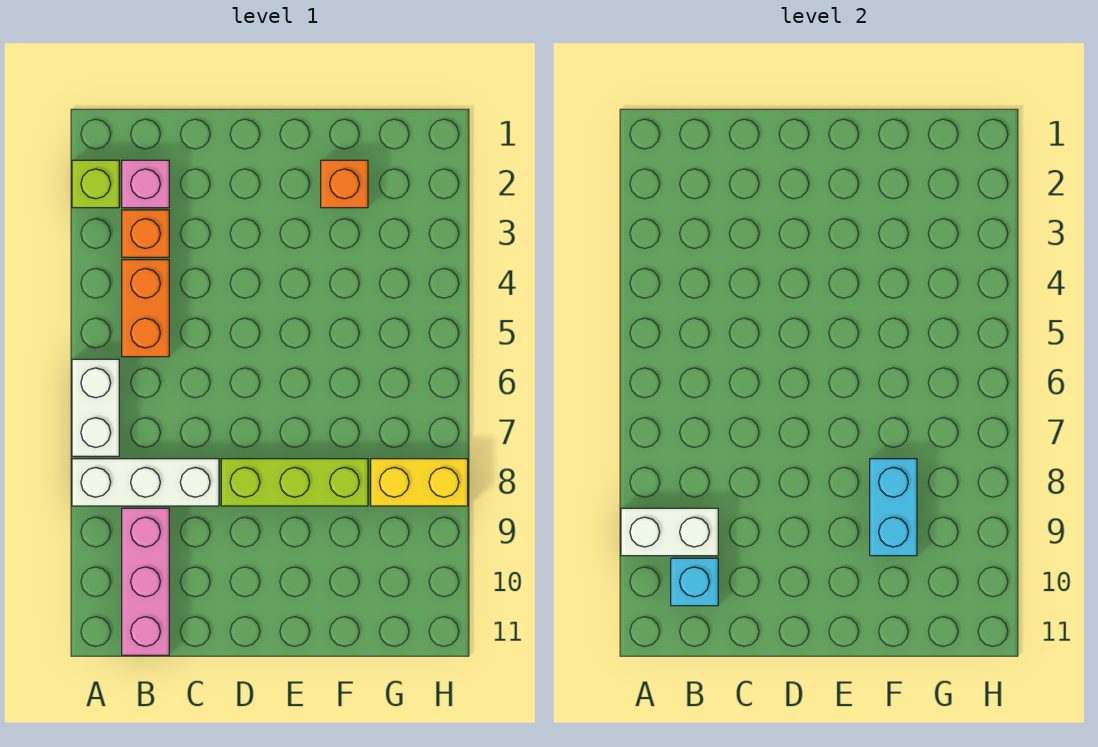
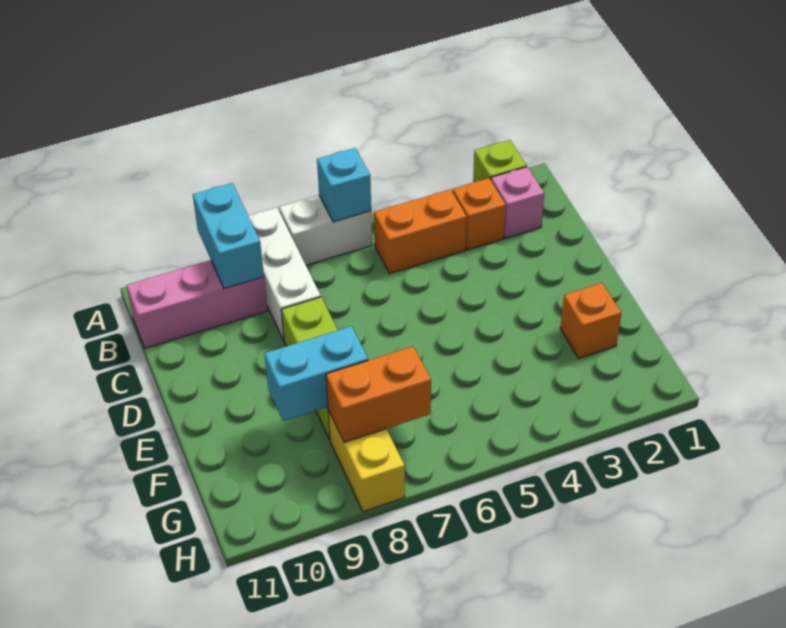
white brick A9:B9 level 2 -> cyan brick A9:B9 level 2
cyan brick B10 level 2 -> cyan brick A6 level 2
none -> orange brick G7:G8 level 2

